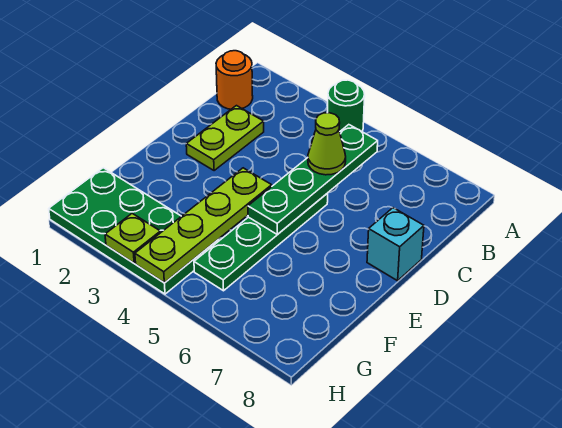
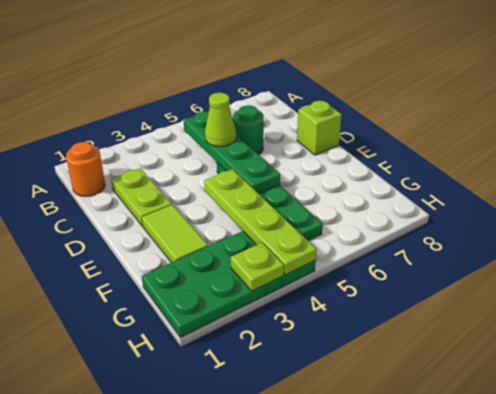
green round brick A4 level 1 -> green round brick C6 level 1
cyan brick D8 level 1 -> lime brick D8 level 1
none -> lime tile E2:F2 level 1

